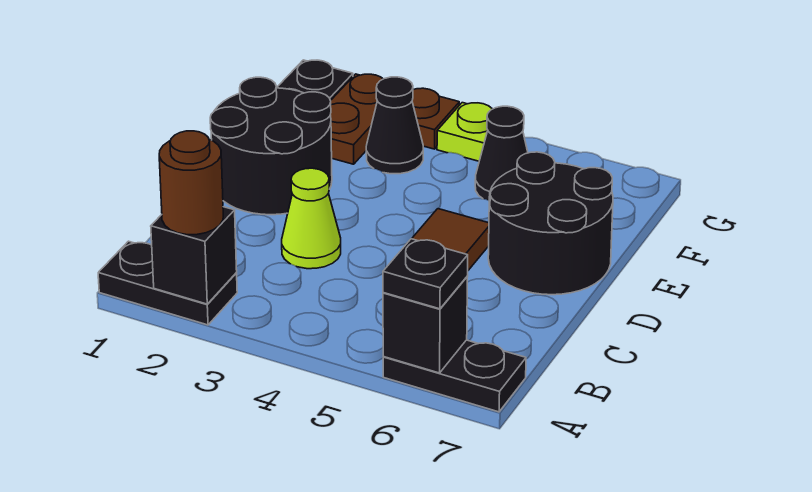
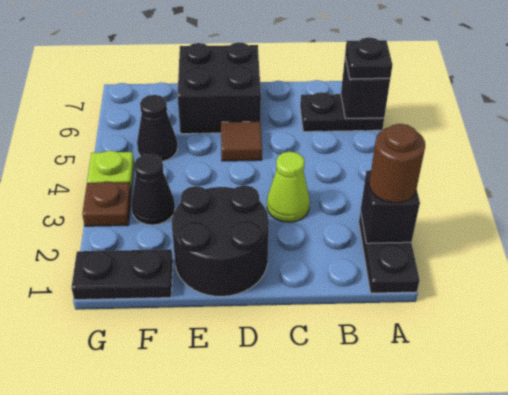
black plate A6:A7 level 1 -> black plate A6:B6 level 1
black round brick D6:E7 level 1 -> black brick D6:E7 level 1
brown plate F2:G2 level 1 -> none

